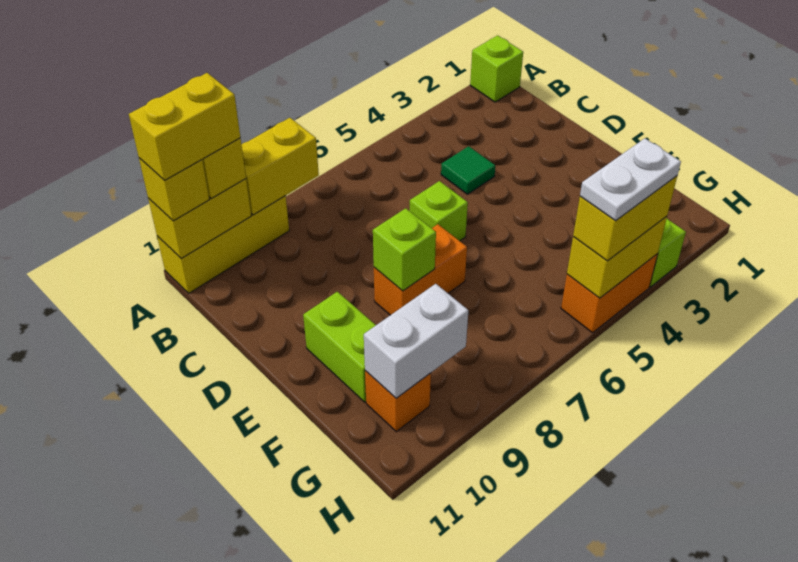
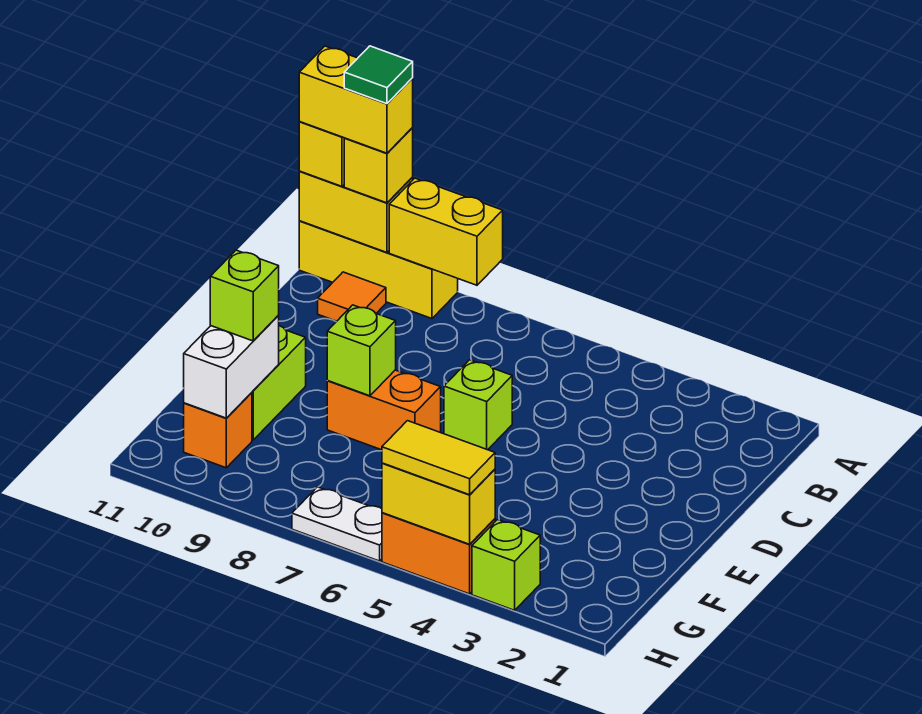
lime brick A1 level 1 -> lime brick F10 level 3
none -> orange tile B10 level 1
green tile C4 level 1 -> green tile A10 level 5
white brick G9:G10 level 2 -> white brick F10:G10 level 2
yellow brick H4:H5 level 3 -> yellow tile H4:H5 level 3
white plate H4:H5 level 4 -> white plate H6:H7 level 1

